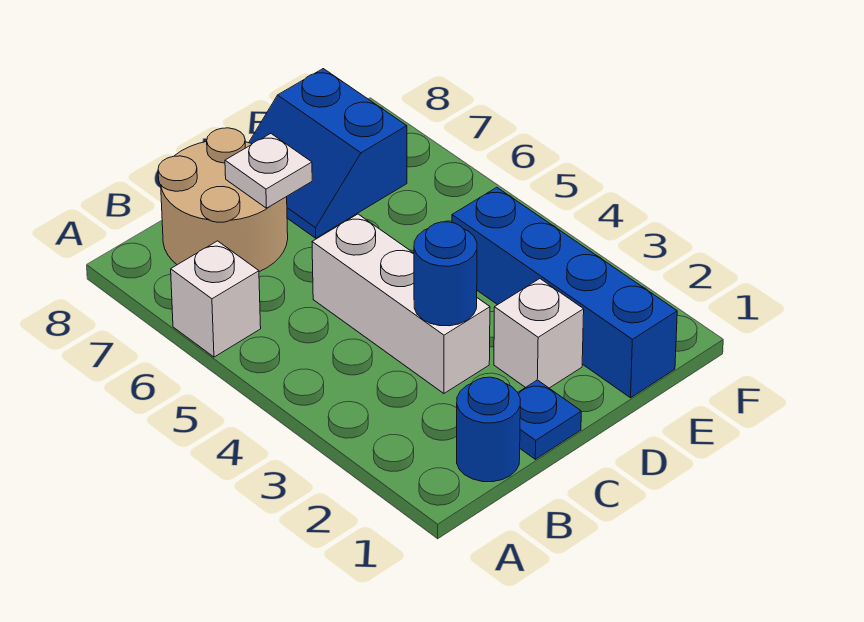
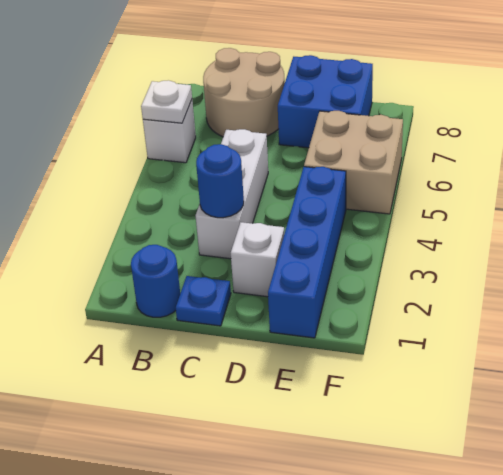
white plate C7 level 2 -> white plate A6 level 2
blue slope D7:E8 level 1 top E -> blue brick D7:E8 level 1
none -> tan brick E5:F6 level 1

